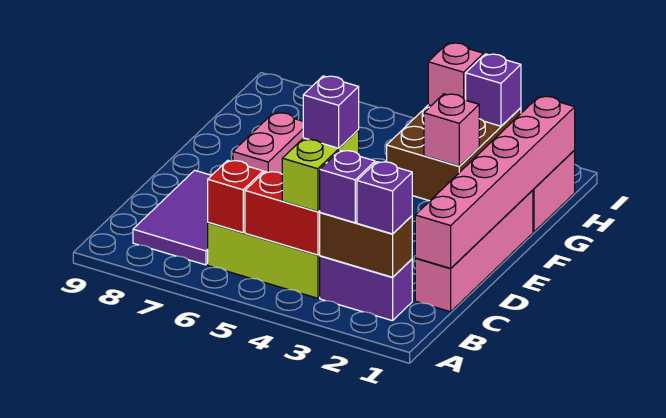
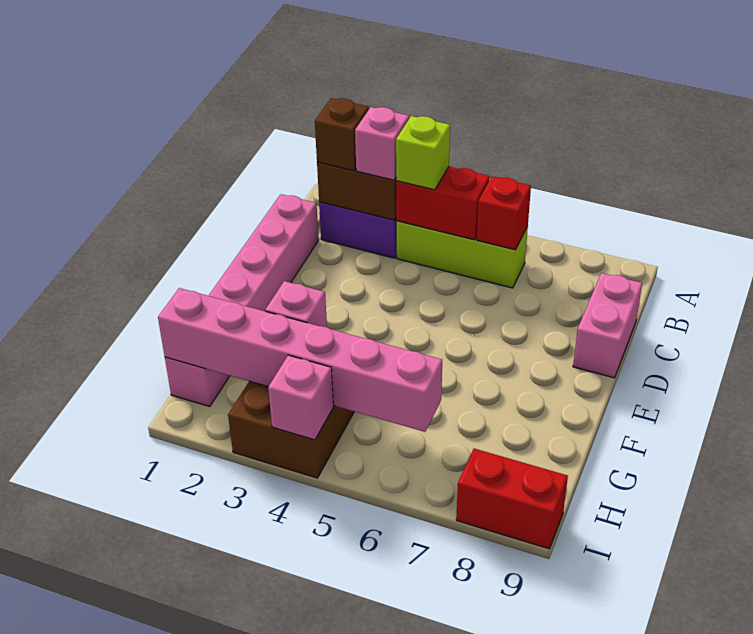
purple brick B2 level 3 -> brown brick B2 level 3
purple brick B3 level 3 -> pink brick B3 level 3
lime brick B4:C4 level 3 -> lime brick B4 level 3
purple tile B7:D8 level 1 -> none
pink brick C1:H1 level 2 -> pink brick H1:H6 level 2
purple brick C4 level 4 -> none
pink brick E7:F7 level 1 -> pink brick C9:D9 level 1
purple brick I3 level 2 -> none
none -> red brick I8:I9 level 1

